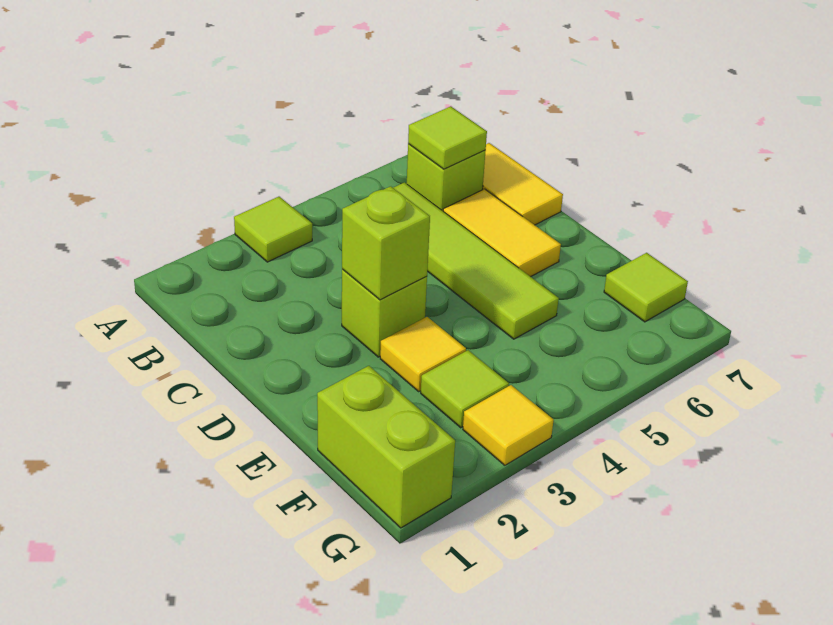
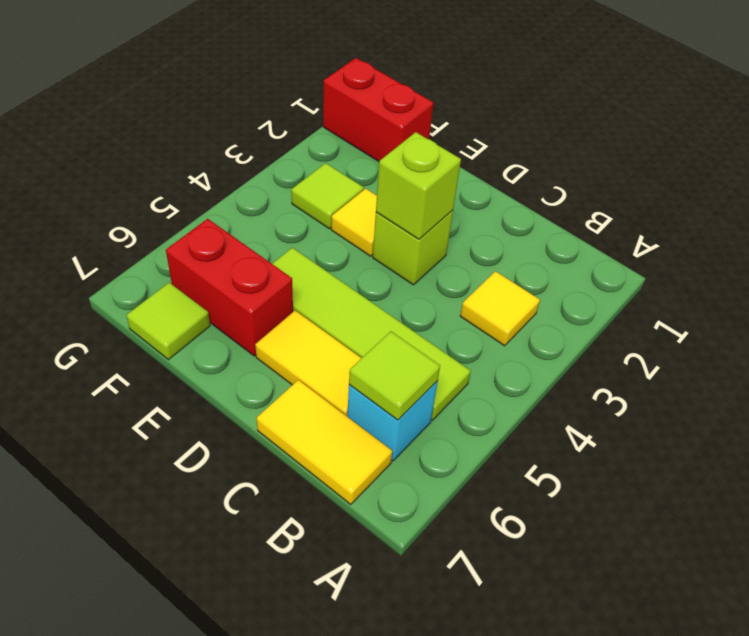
lime tile A3 level 1 -> none
lime brick B6 level 1 -> cyan brick B6 level 1
none -> red brick E6:F6 level 1
lime brick F1:G1 level 1 -> red brick F1:G1 level 1
yellow tile G3 level 1 -> yellow tile B3 level 1

